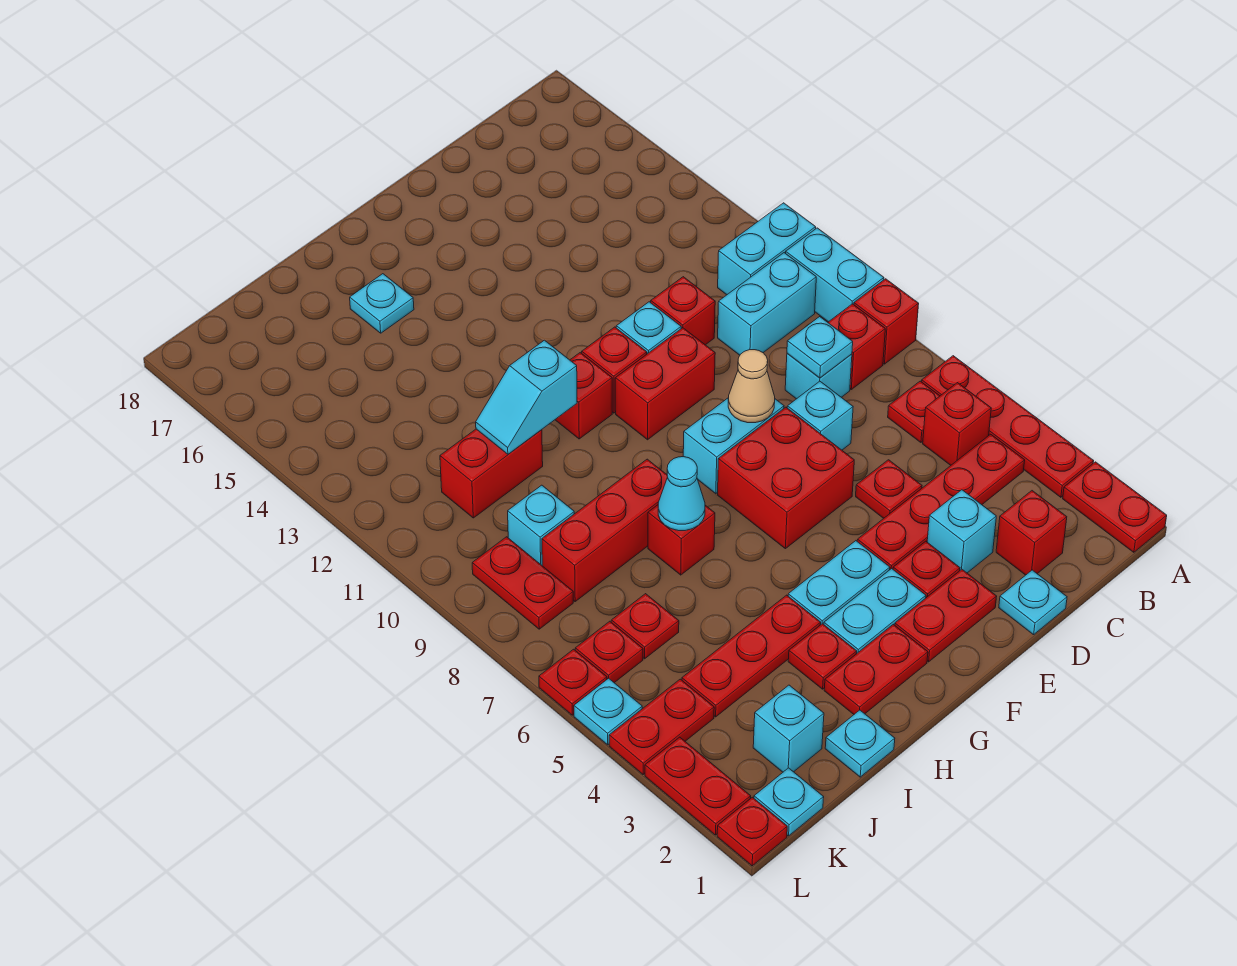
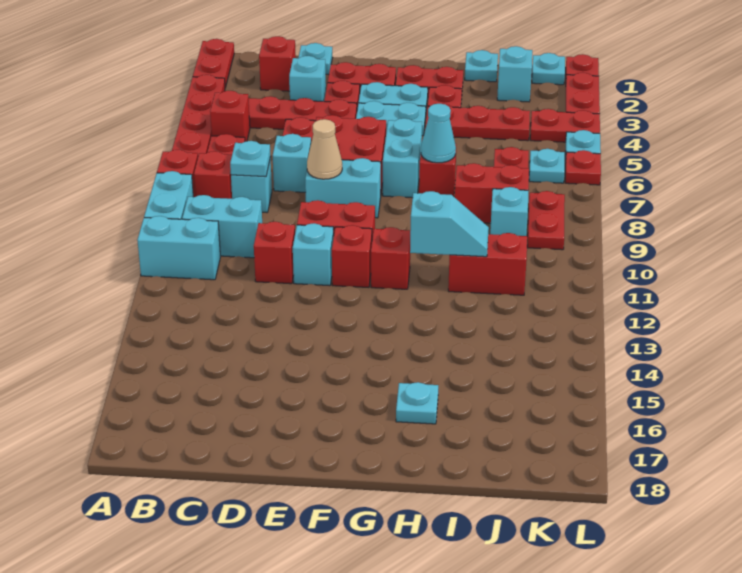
none -> cyan brick G6:G7 level 1
red brick H8:J8 level 1 -> red brick I8:J8 level 1
red plate K6 level 1 -> cyan plate K6 level 1

